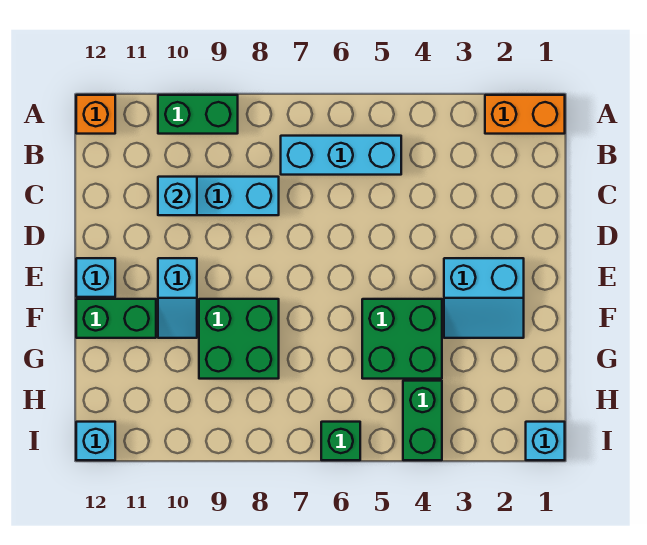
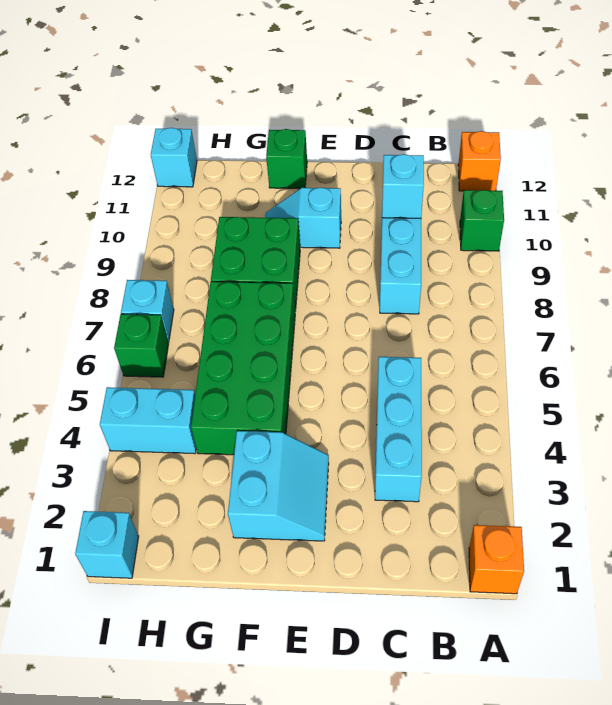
orange brick A1:A2 level 1 -> orange brick A1 level 1
green brick A9:A10 level 1 -> green brick A10 level 1
cyan brick B5:B7 level 1 -> cyan brick C3:C5 level 1
cyan slope E2:F3 level 1 top E -> cyan slope E2:F3 level 1 top F
cyan brick E12 level 1 -> cyan brick I7 level 1
green brick F4:G5 level 1 -> green brick F4:G7 level 1
green brick F11:F12 level 1 -> green brick F12 level 1
green brick H4:I4 level 1 -> cyan brick H4:I4 level 1

